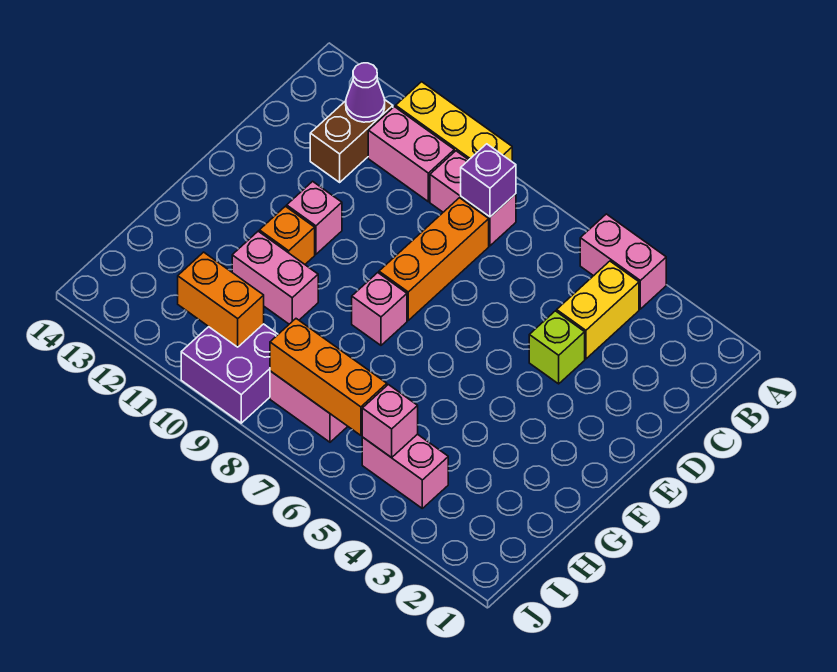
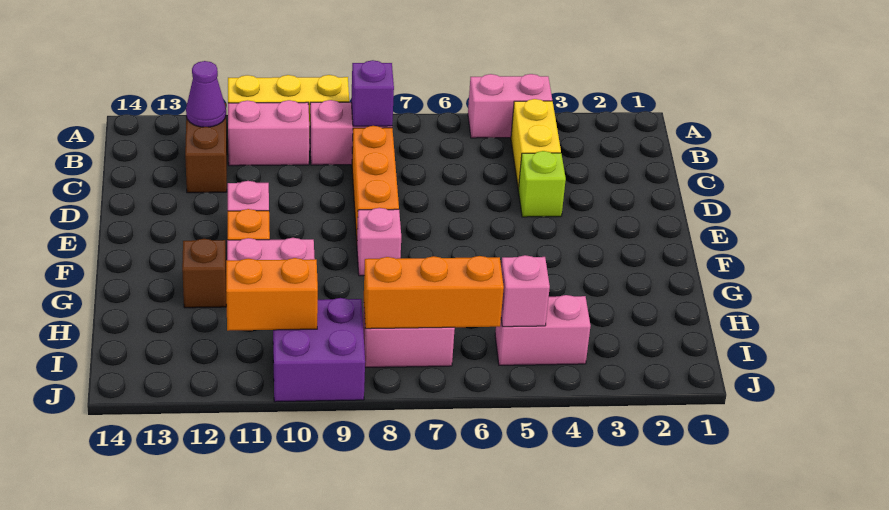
none -> brown brick G12 level 1

